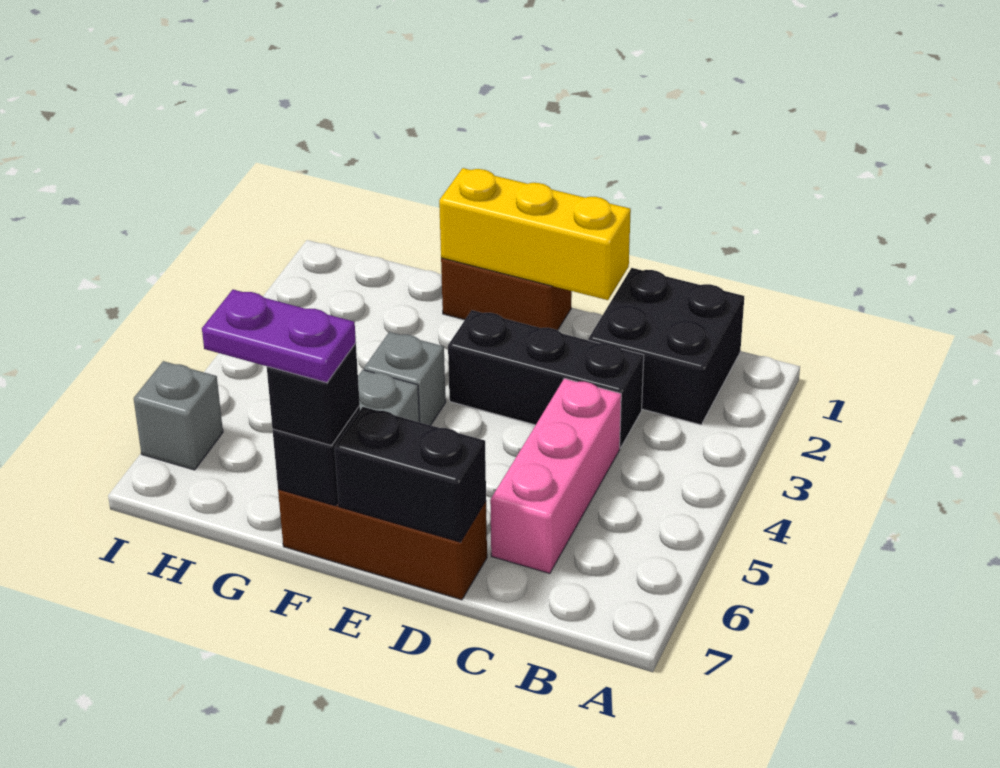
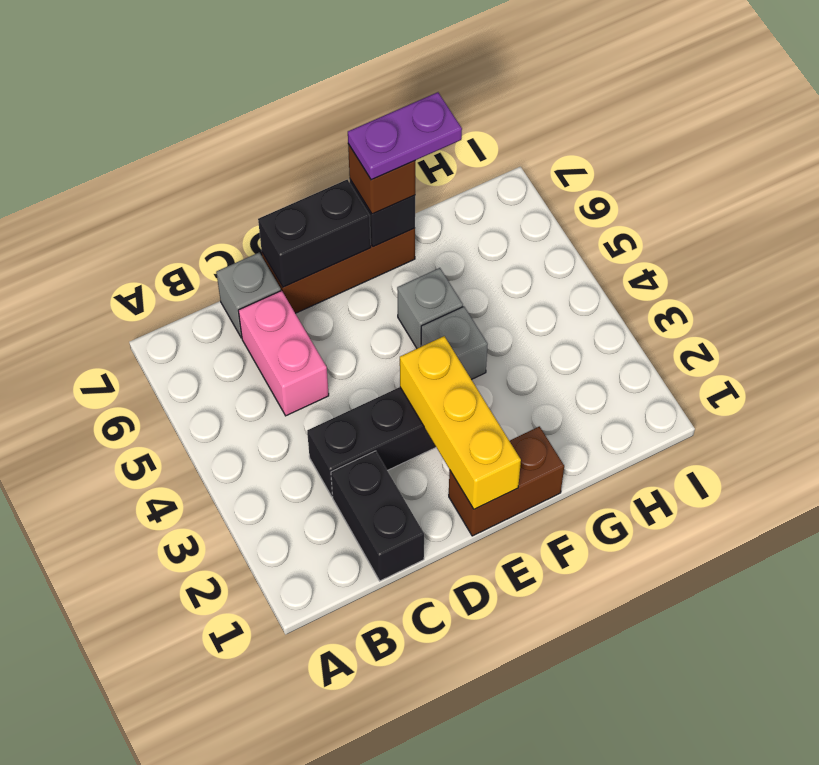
black brick B1:C2 level 1 -> black brick C1:C2 level 1
pink brick C4:C6 level 1 -> pink brick C5:C6 level 1
yellow brick D1:F1 level 2 -> yellow brick E1:E3 level 2
black brick F7 level 3 -> brown brick F7 level 3
grey brick I6 level 1 -> grey brick C7 level 1

